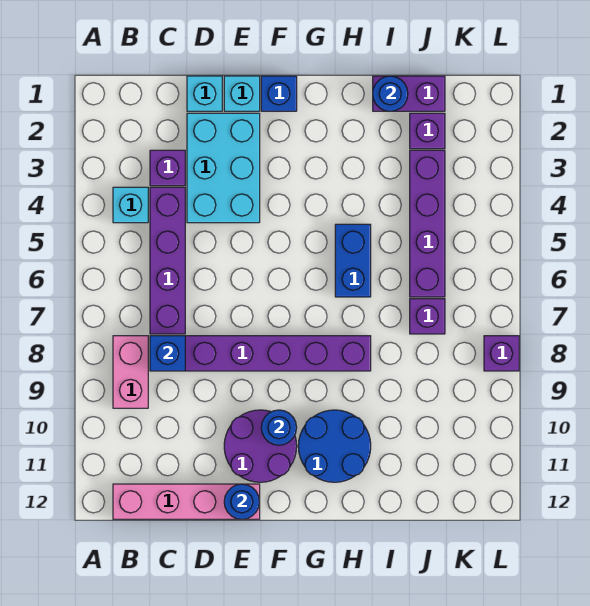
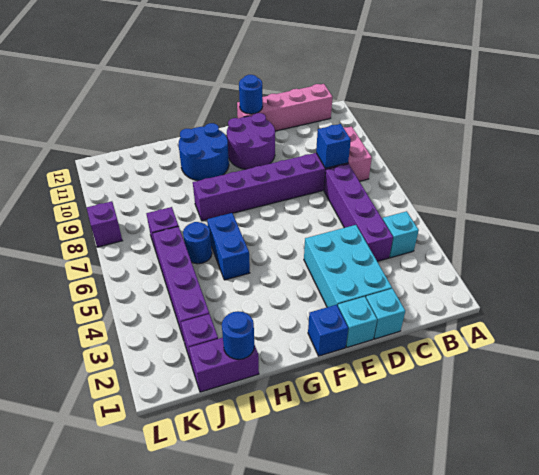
purple brick C3 level 1 -> none
blue round brick F10 level 2 -> blue round brick I6 level 1

